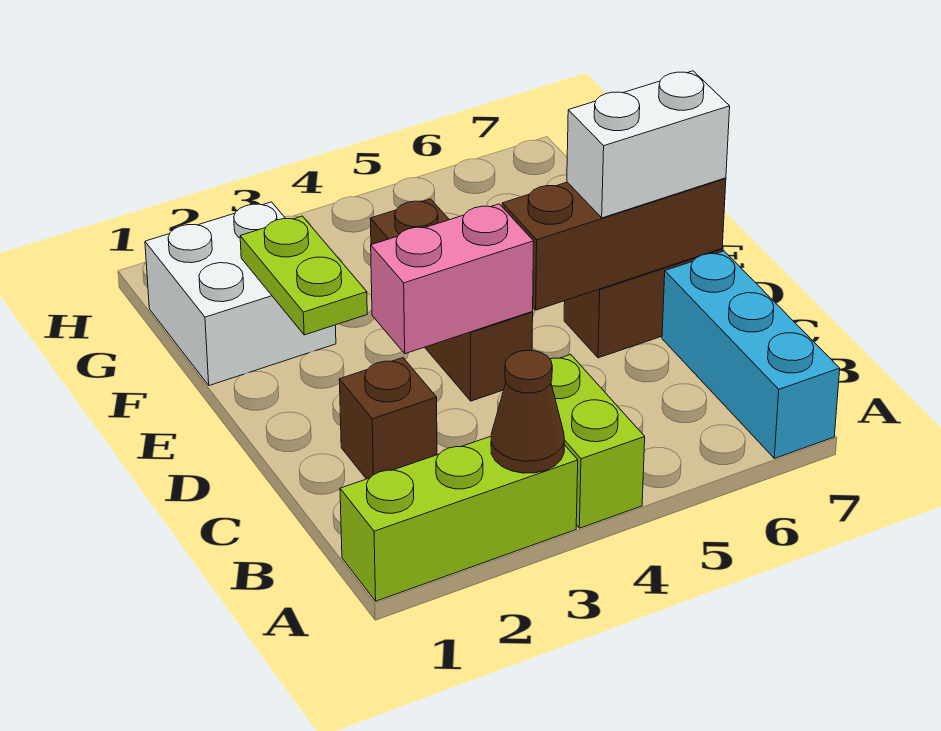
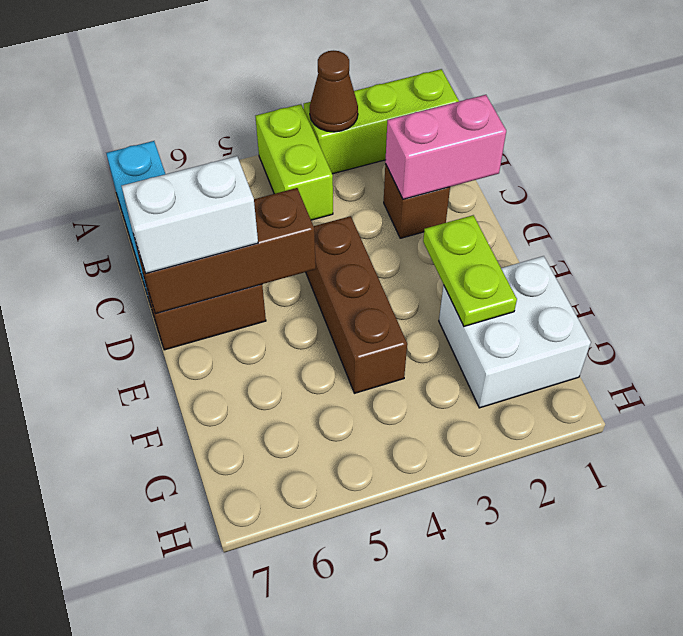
pink brick D3:D4 level 2 -> pink brick C1:C2 level 2

